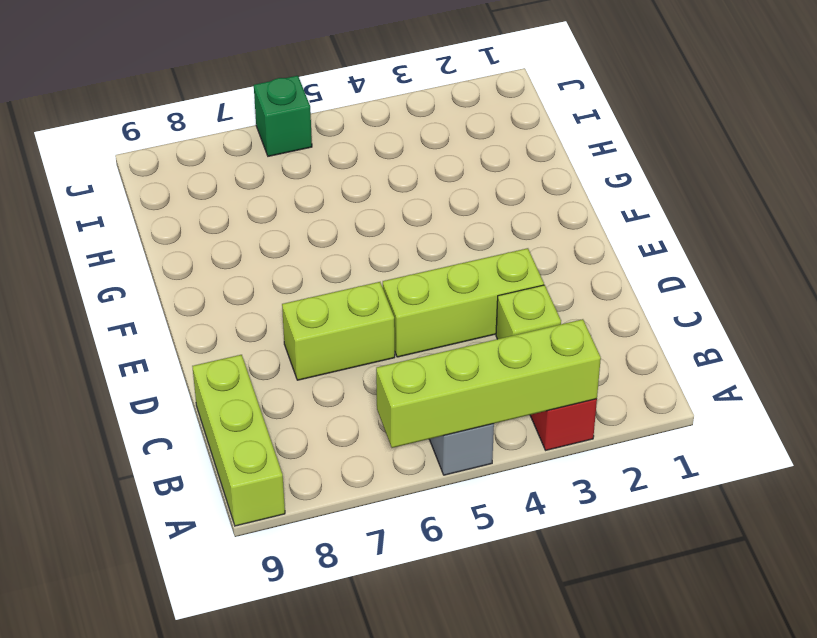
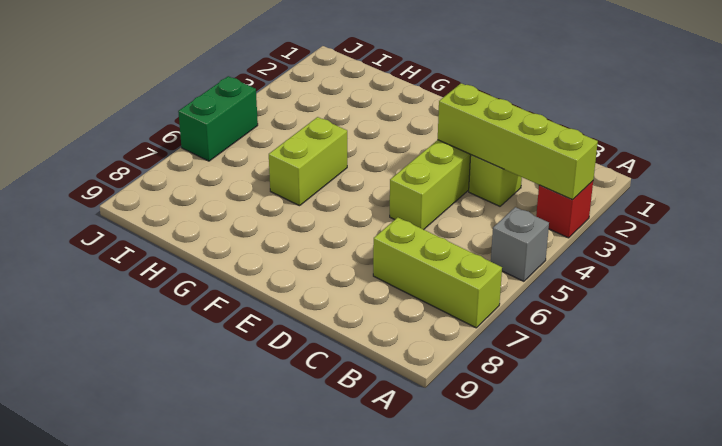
lime brick A3:A6 level 2 -> lime brick A3:D3 level 2
lime brick A9:C9 level 1 -> lime brick A7:C7 level 1
lime brick D6:D7 level 1 -> lime brick G5:G6 level 1
green brick J6 level 1 -> green brick J5:J6 level 1

